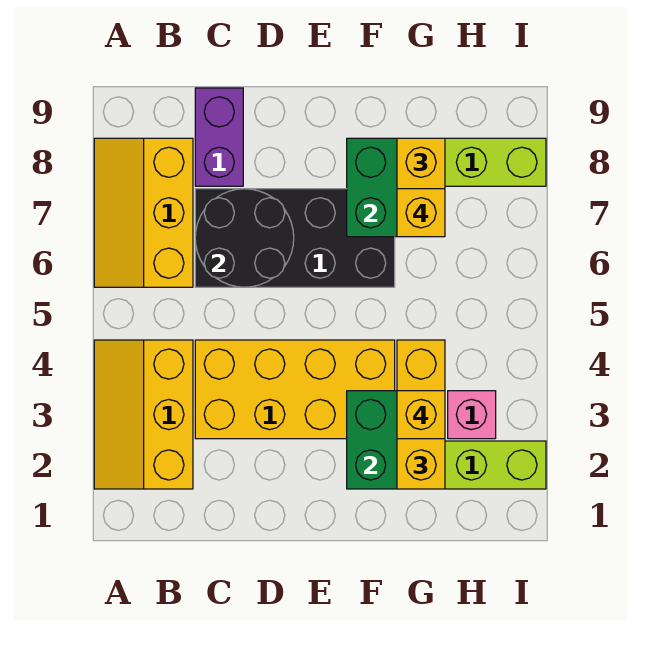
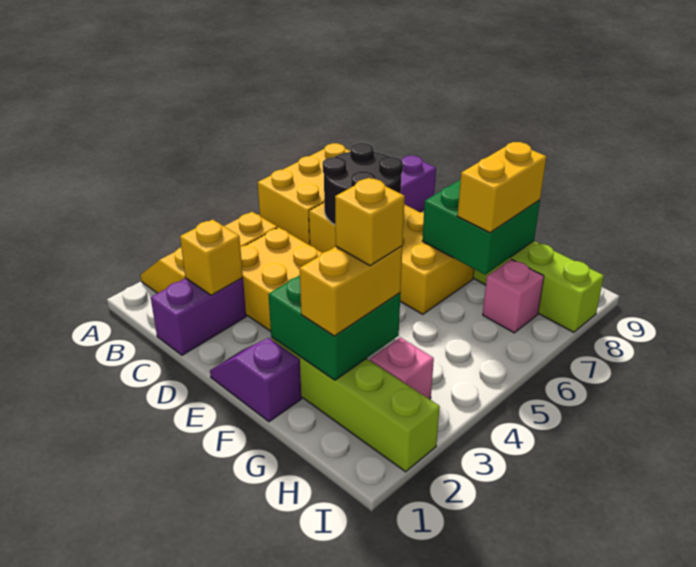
yellow slope A6:B8 level 1 top B -> yellow brick A6:B8 level 1
none -> purple brick C1:C2 level 1
black brick C6:F7 level 1 -> yellow brick C6:F7 level 1
none -> purple slope E1:F1 level 1 top F
yellow brick G2:G4 level 3 -> yellow brick G2:G3 level 3
yellow brick G7 level 4 -> yellow brick C2 level 2
none -> pink brick H7 level 1

